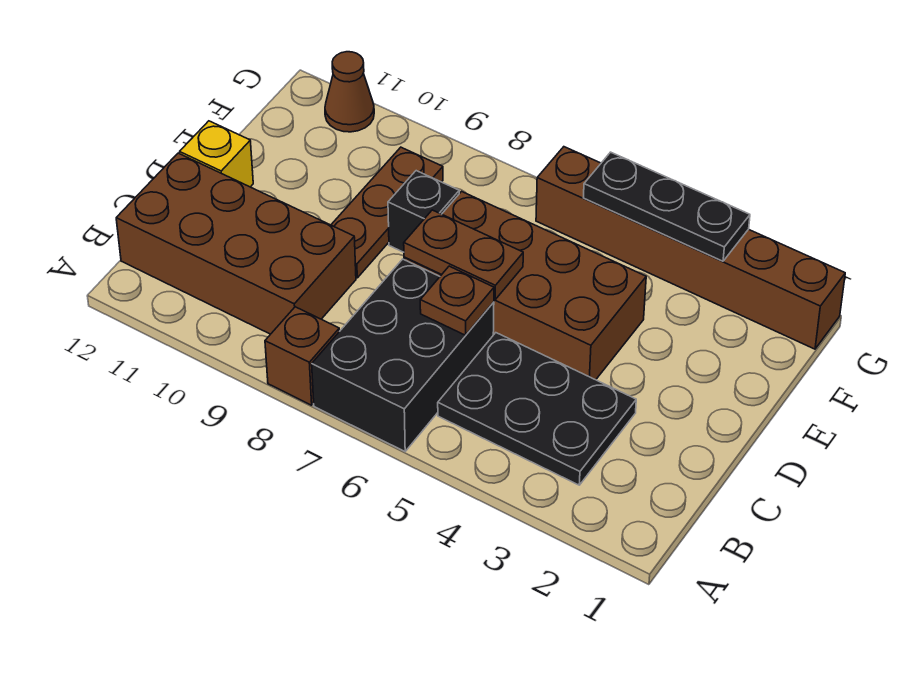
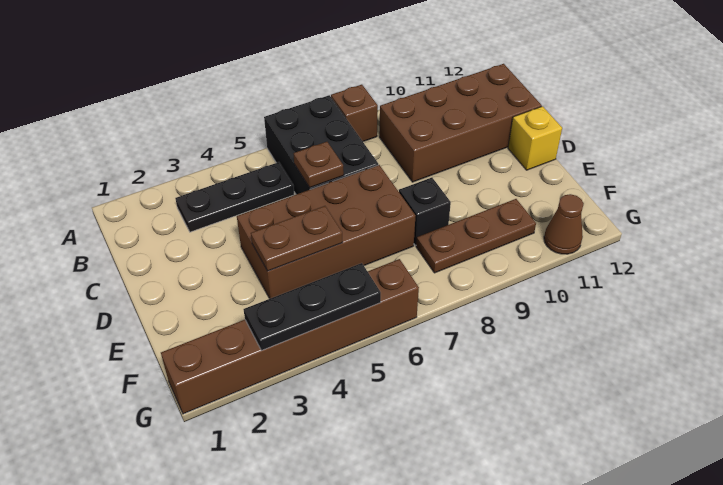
black plate B3:C5 level 1 -> black plate B3:B5 level 1
brown plate D6:D7 level 2 -> brown plate E4:E5 level 2
brown plate D9:F9 level 1 -> brown plate F8:F10 level 1

